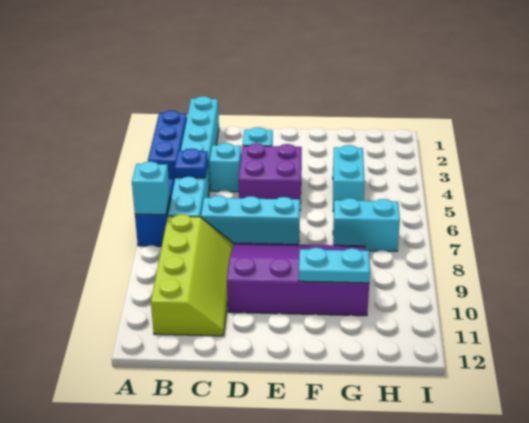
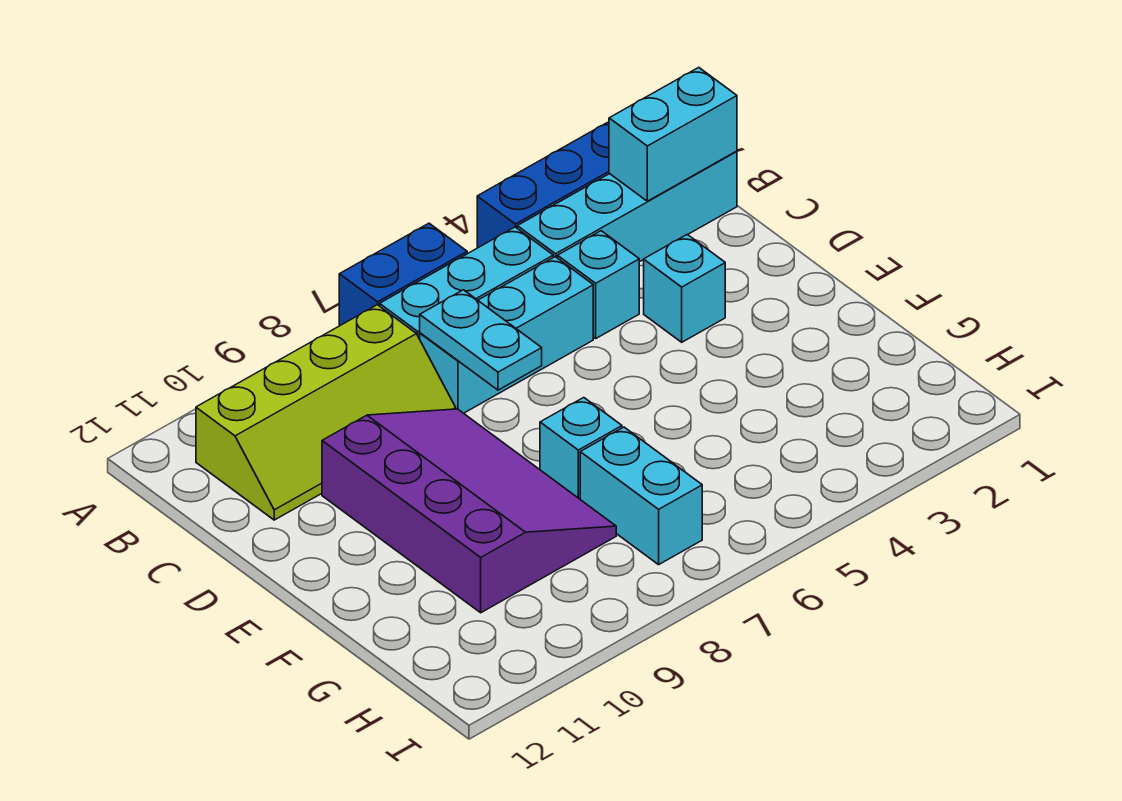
cyan brick A7 level 2 -> cyan brick F7 level 1
blue plate B5 level 2 -> none
cyan brick C7:E7 level 1 -> cyan brick C5:C7 level 1
purple brick D4:E5 level 1 -> none
cyan plate F10:G10 level 2 -> cyan plate C7:D7 level 2
cyan brick G4:G5 level 1 -> cyan brick B1:B2 level 2

